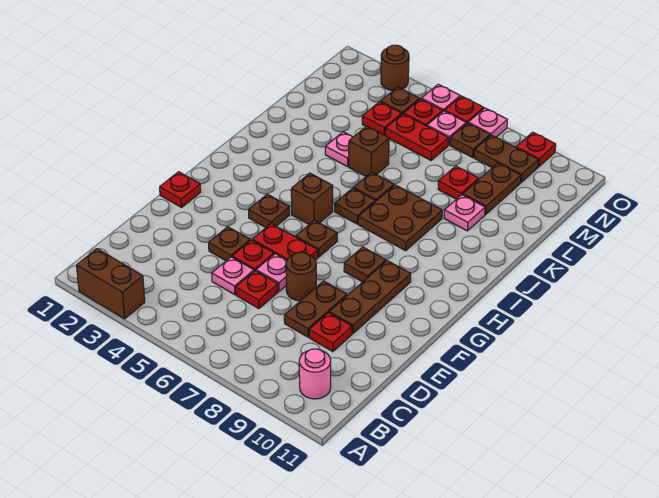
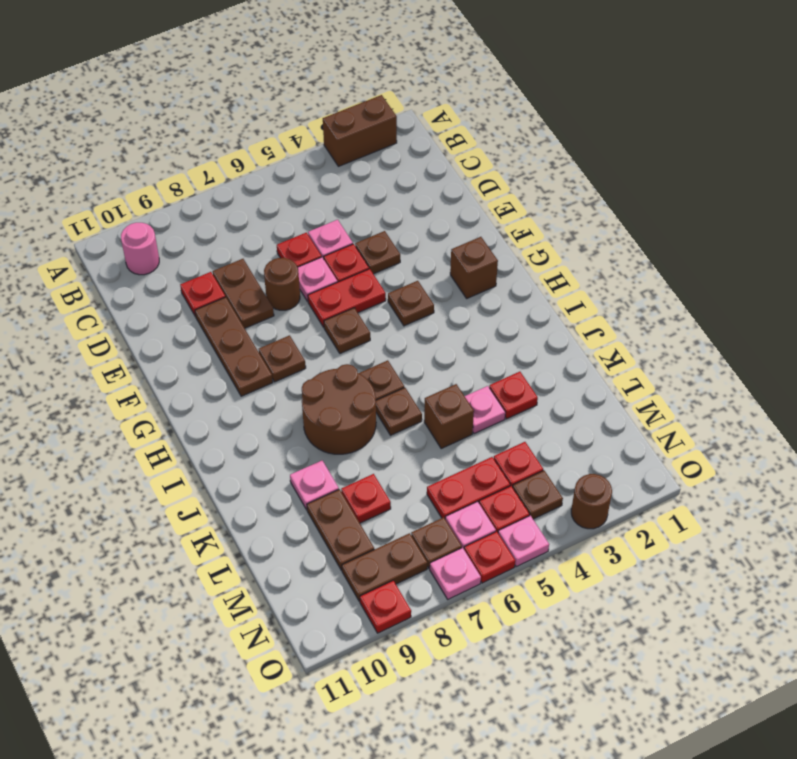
red plate F1 level 1 -> red plate K3 level 1
brown brick H5 level 1 -> brown brick G2 level 1
brown plate I7:J8 level 1 -> brown round brick I7:J8 level 1

